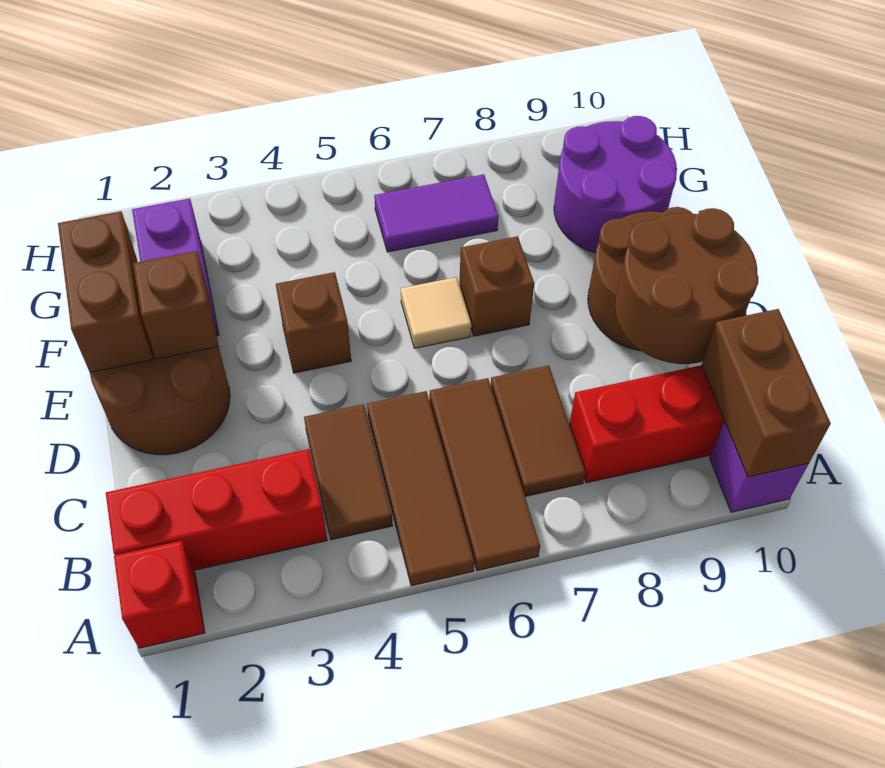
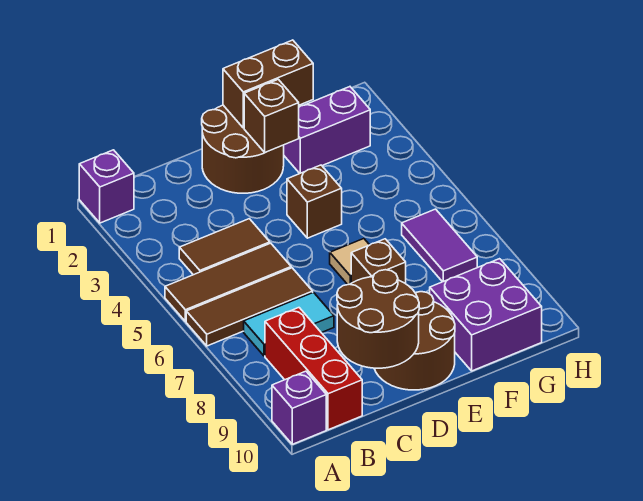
red brick A1 level 1 -> purple brick A1 level 1
brown brick A10:B10 level 2 -> none
red brick B1:B3 level 1 -> none
brown tile B7:C7 level 1 -> cyan tile B7:C7 level 1
purple round brick F9:G10 level 1 -> purple brick F9:G10 level 1

